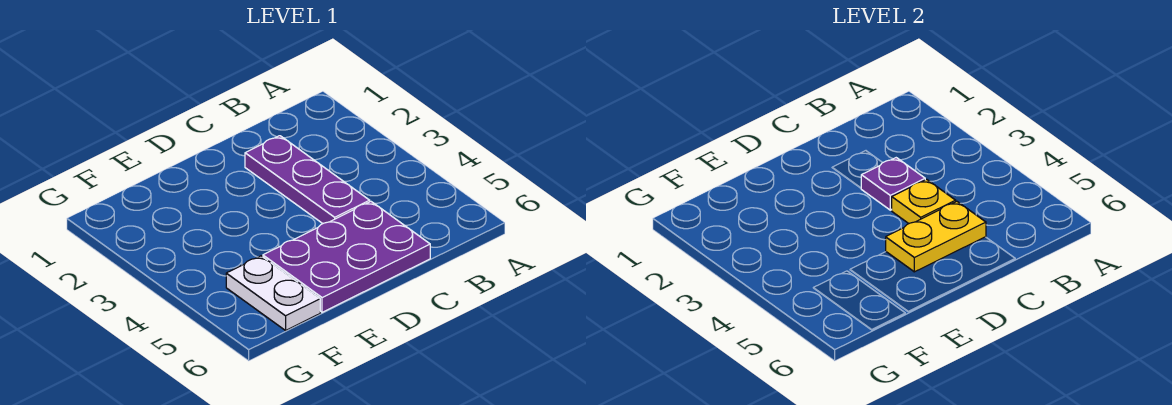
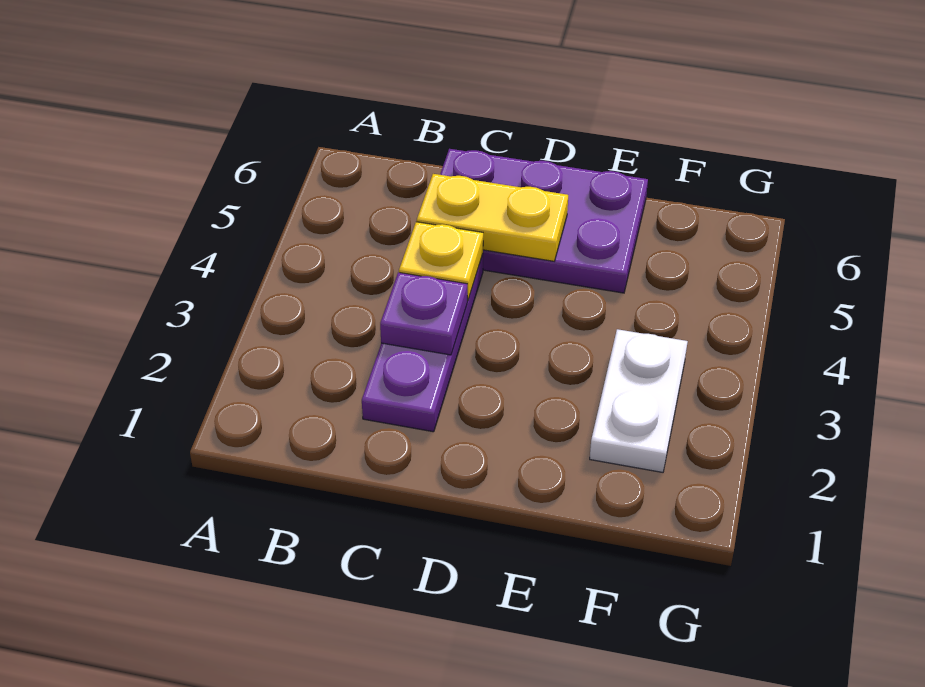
white plate F5:F6 level 1 -> white plate F2:F3 level 1

